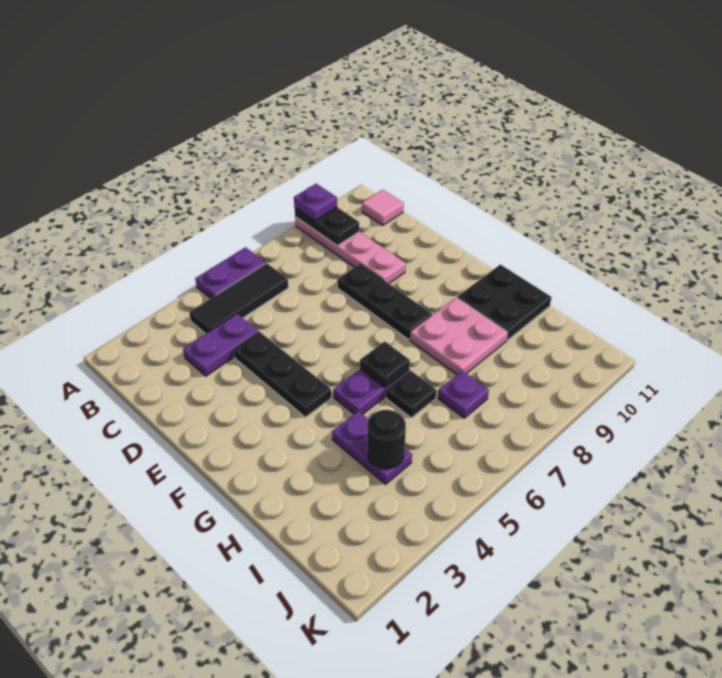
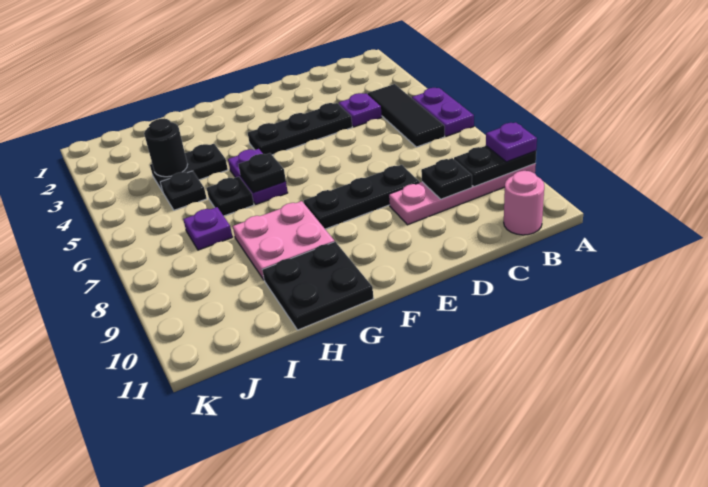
pink tile B11 level 1 -> pink round brick B11 level 1
purple plate C3:C4 level 1 -> purple plate C4 level 1
none -> black plate C9 level 2
purple plate H4:I4 level 1 -> black plate H4:I4 level 1
none -> black plate I5 level 1

